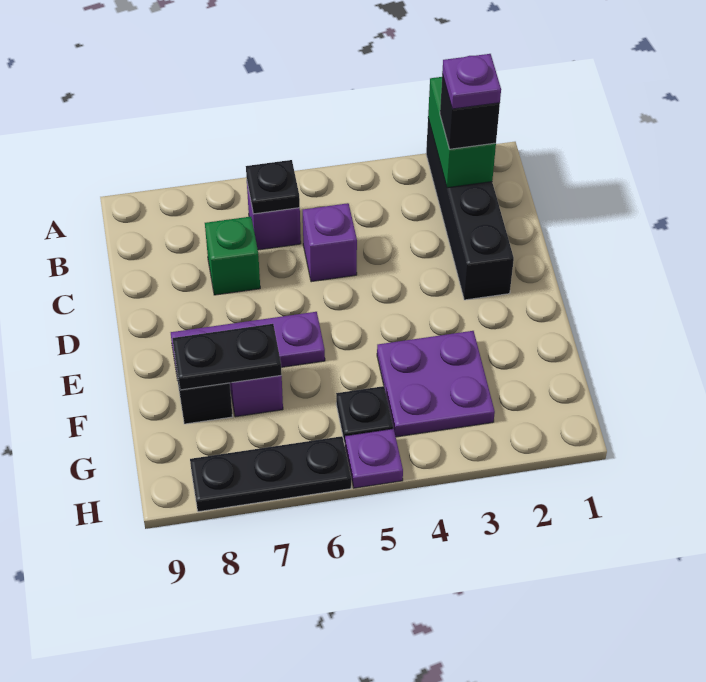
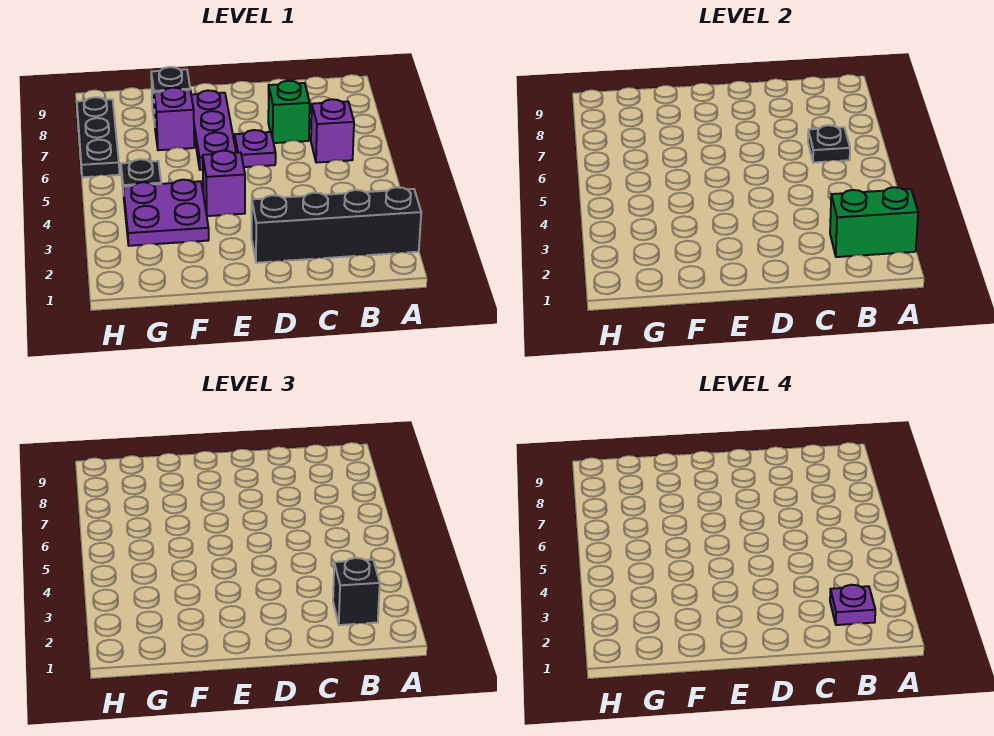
purple brick C5 level 1 -> purple brick E4 level 1
black plate F7:F8 level 2 -> none
purple plate H5 level 1 -> purple plate D6 level 1

